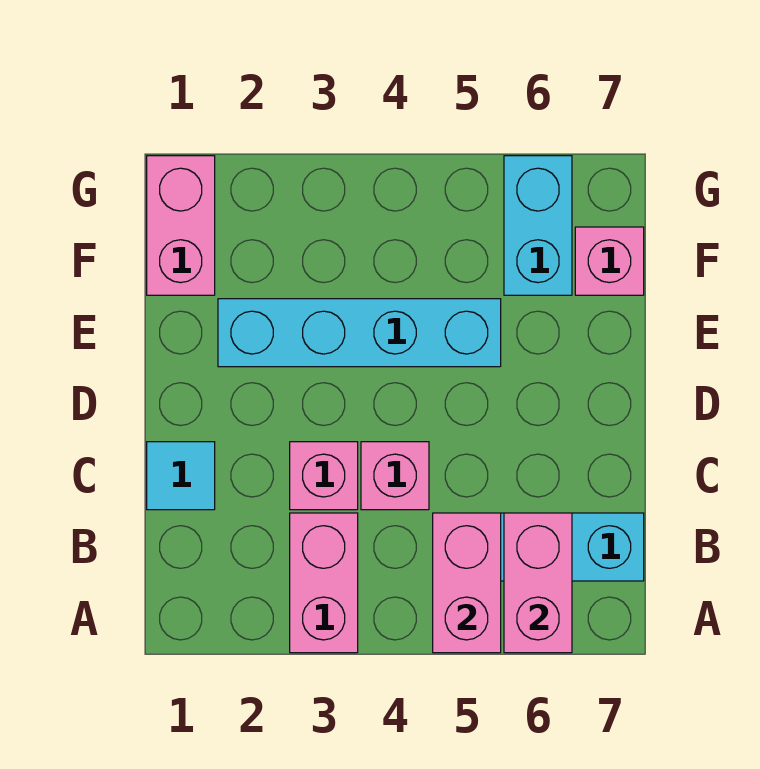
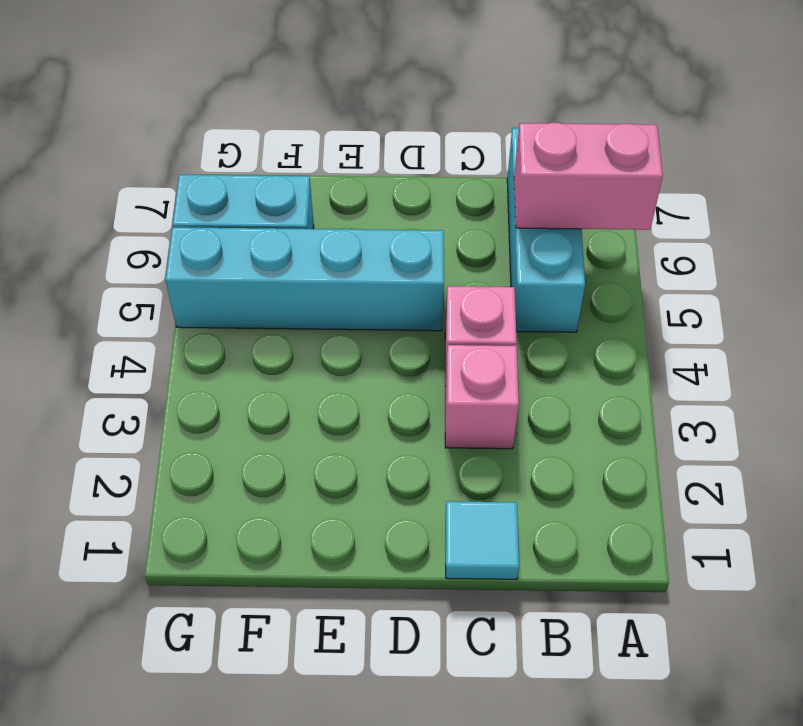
pink brick A3:B3 level 1 -> none
pink brick A5:B5 level 2 -> none
cyan brick E2:E5 level 1 -> cyan brick D5:G5 level 1
pink brick F1:G1 level 1 -> none
pink brick F7 level 1 -> none

